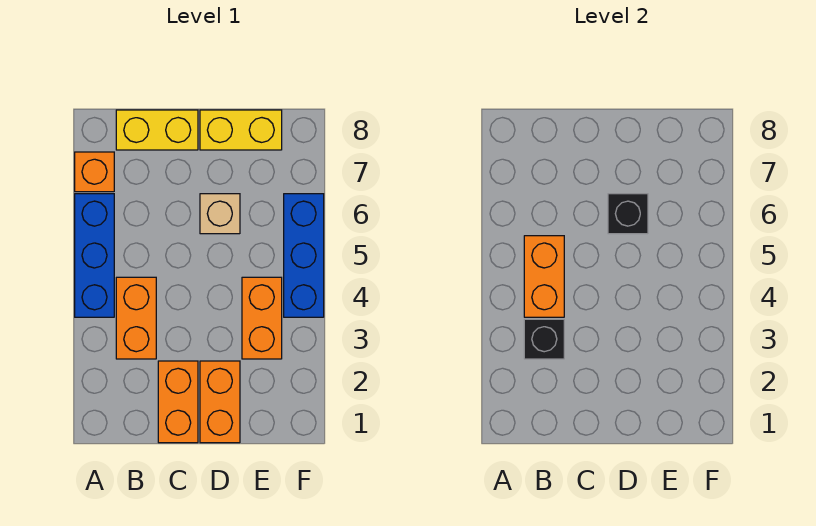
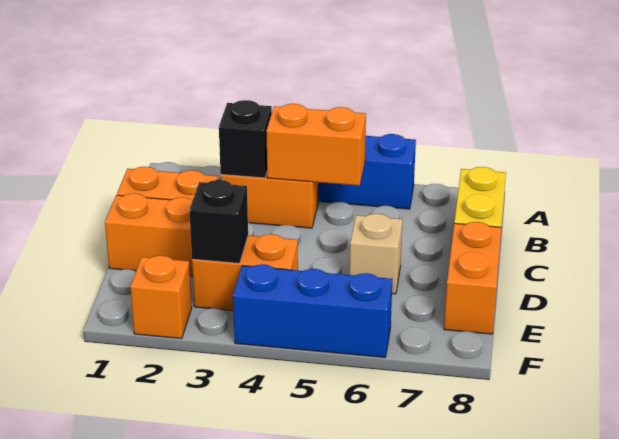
orange brick A7 level 1 -> orange brick F2 level 1
black brick D6 level 2 -> black brick E3 level 2
yellow brick D8:E8 level 1 -> orange brick D8:E8 level 1

